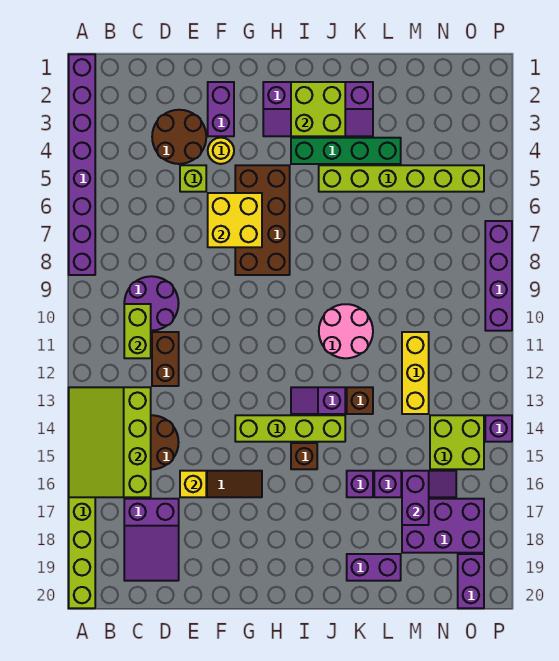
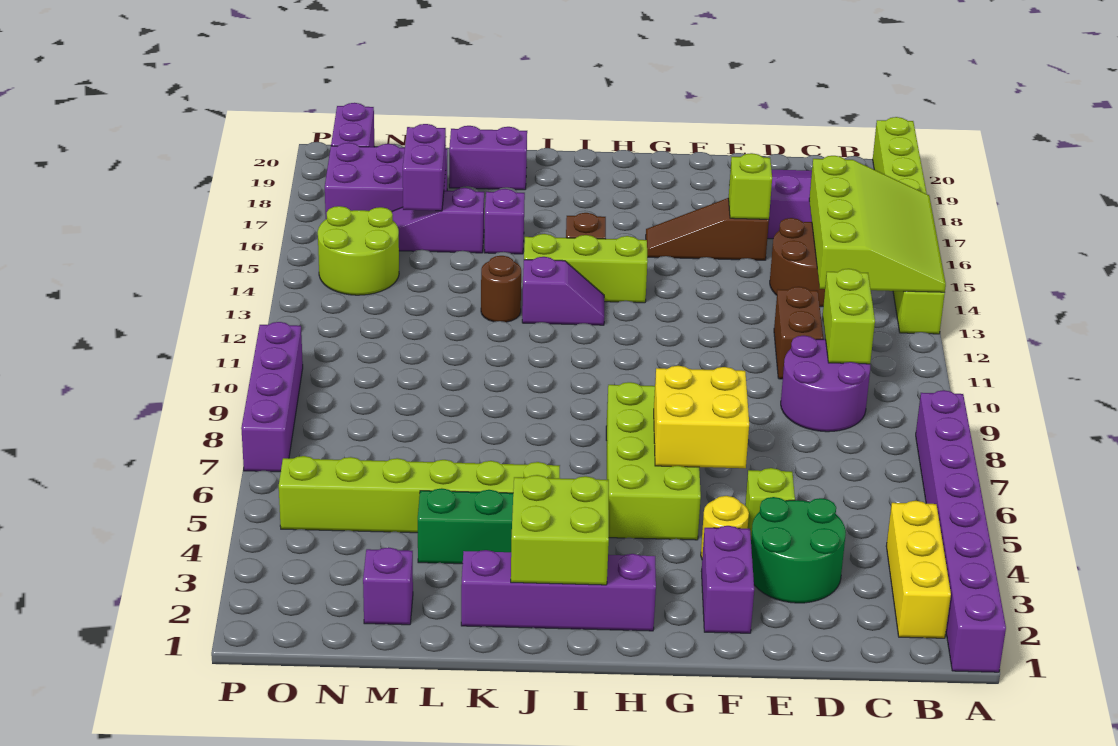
brown round brick D3:E4 level 1 -> green round brick D3:E4 level 1
yellow brick E16 level 2 -> lime brick E16 level 2
brown brick G5:H8 level 1 -> lime brick G5:H8 level 1
lime brick G14:J14 level 1 -> lime brick H14:J14 level 1
pink round brick J10:K11 level 1 -> none
brown brick K13 level 1 -> brown round brick K13 level 1
yellow brick M11:M13 level 1 -> yellow brick B2:B4 level 1
lime brick N14:O15 level 1 -> lime round brick N14:O15 level 1
purple brick P14 level 1 -> purple brick M2 level 1

